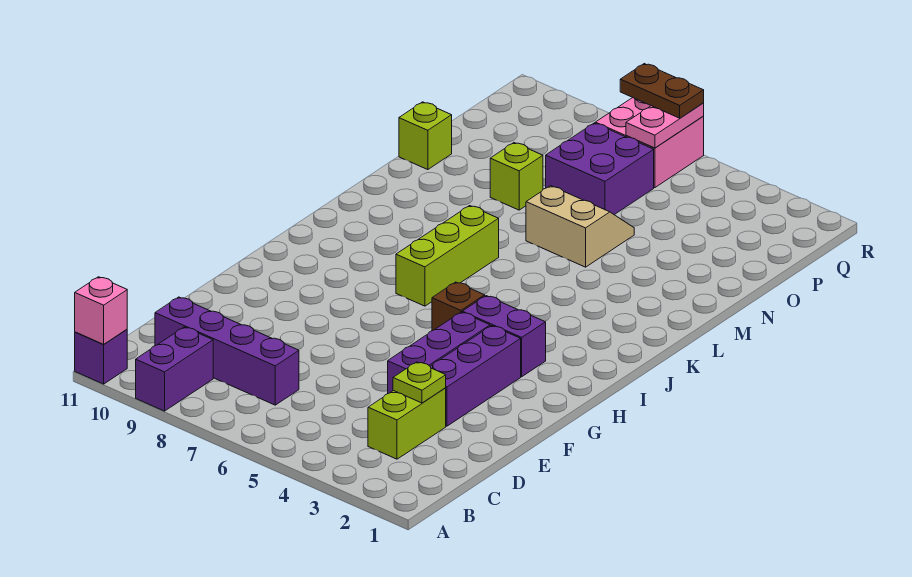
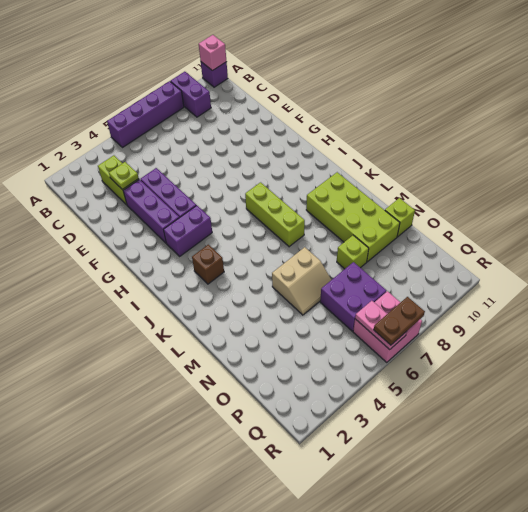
purple brick C7:C10 level 1 -> purple brick A5:A8 level 1
brown brick H5 level 1 -> brown brick J3 level 1
none -> lime brick K9:N10 level 1

